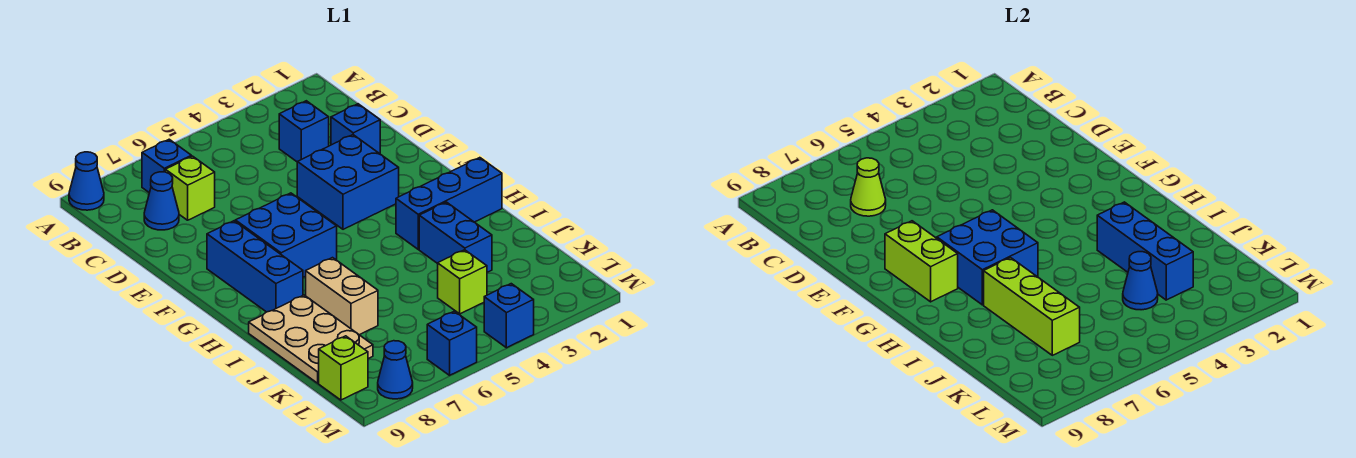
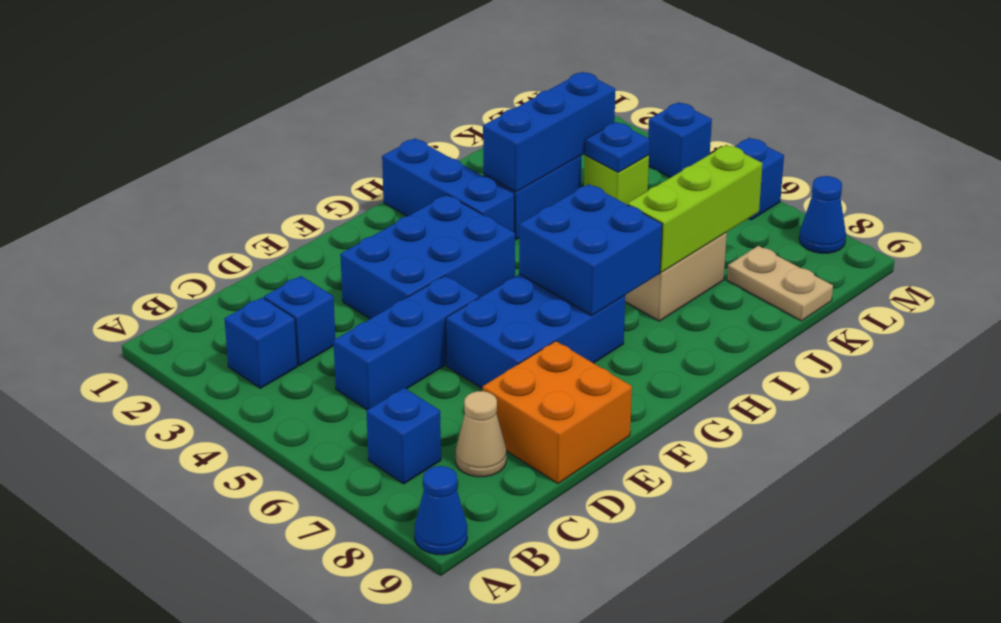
lime brick C7 level 1 -> none
lime cone C7 level 2 -> none
blue cone C8 level 1 -> tan cone C8 level 1
blue brick D2 level 1 -> blue brick B3 level 1
none -> orange brick D8:E9 level 1
blue brick E3:F4 level 1 -> blue brick E3:G4 level 1
blue brick F6:G7 level 1 -> blue brick E6:G7 level 1
blue brick F8:H8 level 1 -> blue brick C5:E5 level 1
lime brick F8:G8 level 2 -> none
tan plate I8:K9 level 1 -> tan plate K8:K9 level 1
blue cone K4 level 2 -> blue plate K4 level 2
lime brick L9 level 1 -> none

